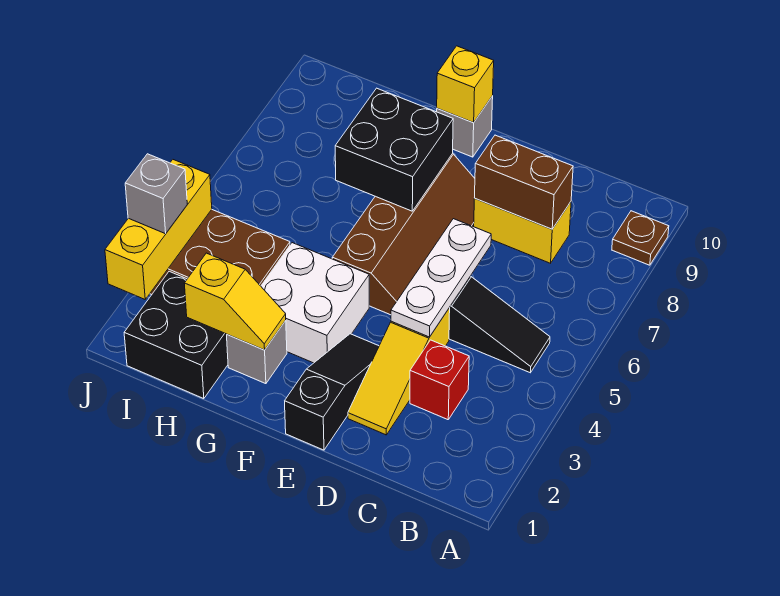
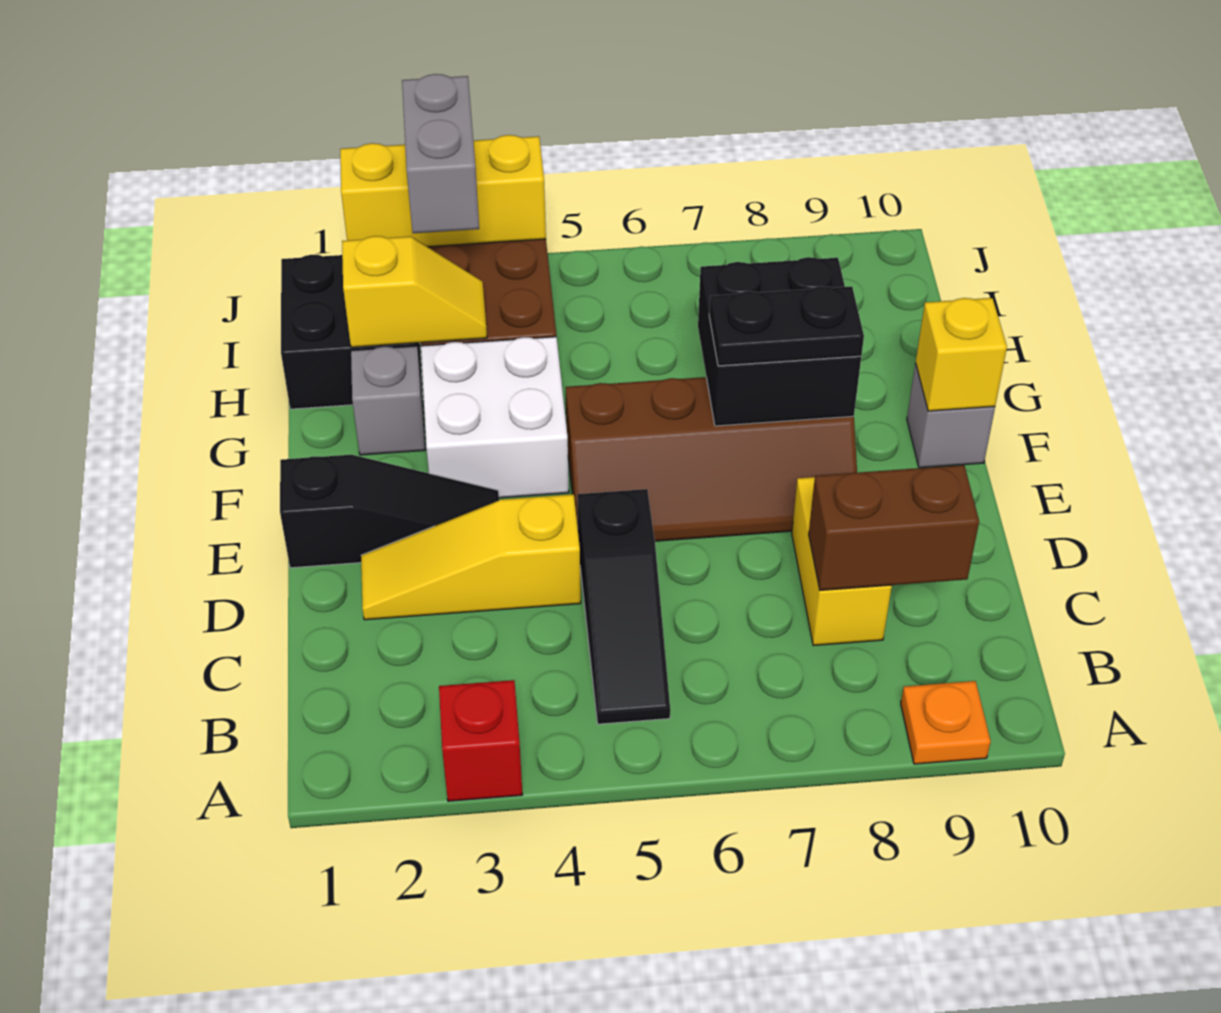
brown plate A9 level 1 -> orange plate A9 level 1
red brick C3 level 1 -> red brick A3 level 1
brown brick C8:D8 level 2 -> brown brick C8:C9 level 2
white plate D4:D6 level 2 -> none
none -> black plate F7:F8 level 3
yellow slope G2:H2 level 2 top H -> yellow slope H2:H3 level 2 top 2
grey brick J3 level 3 -> grey brick I3:J3 level 3

